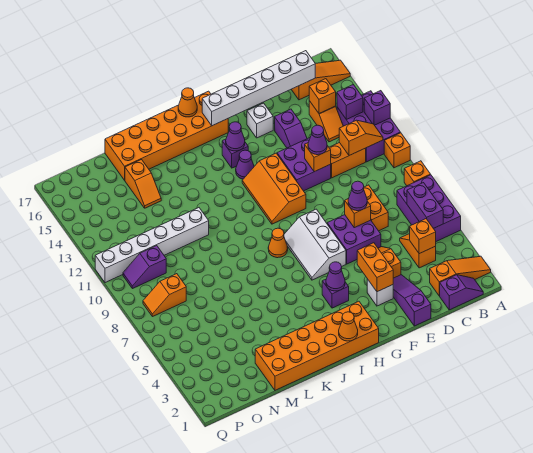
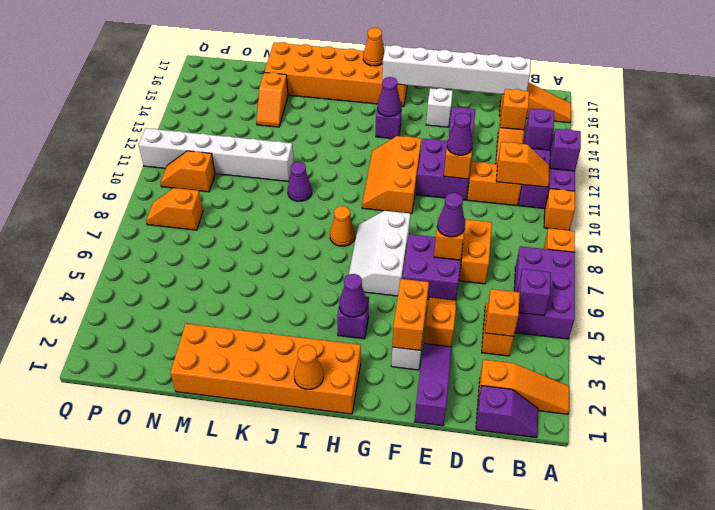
purple brick B5:B6 level 2 -> purple brick B5 level 2
purple cone H13 level 1 -> purple cone K10 level 1
purple slope O10:P10 level 1 top O -> orange slope O10:P10 level 1 top O

